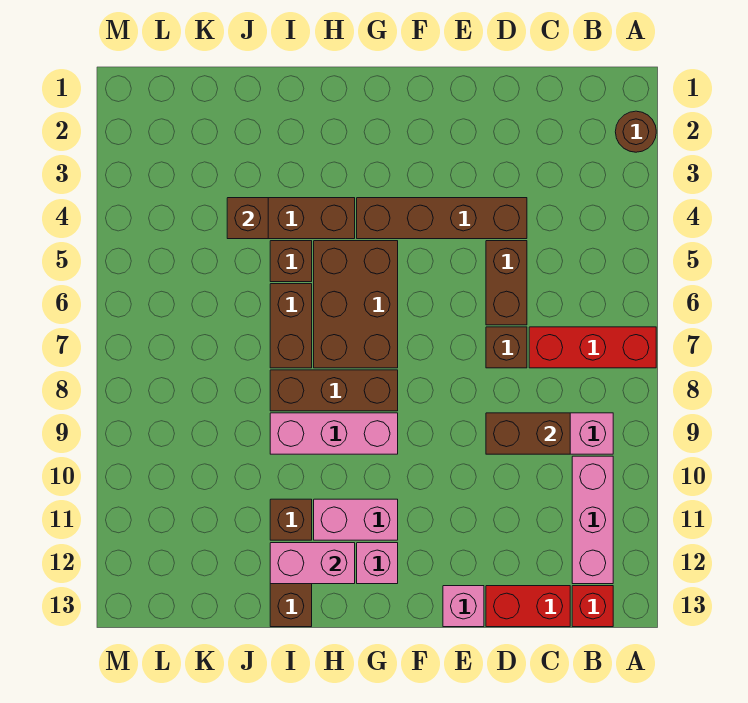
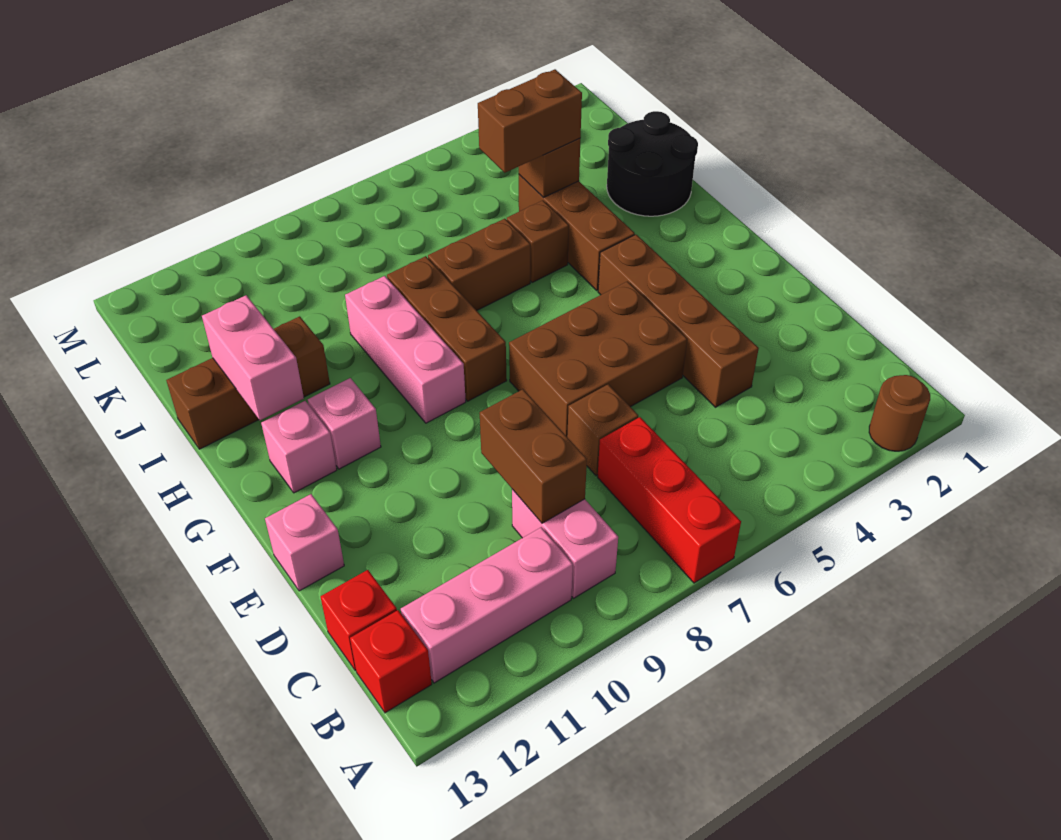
red brick C13:D13 level 1 -> red brick C13 level 1
brown brick D5:D6 level 1 -> brown brick J4:J5 level 3
brown brick G5:H7 level 1 -> brown brick E5:F7 level 1
pink brick G11:H11 level 1 -> pink brick G11 level 1
none -> black round brick I1:J2 level 1

